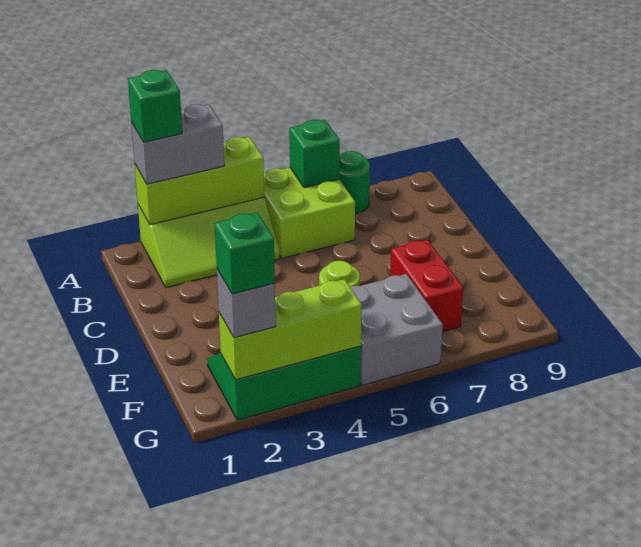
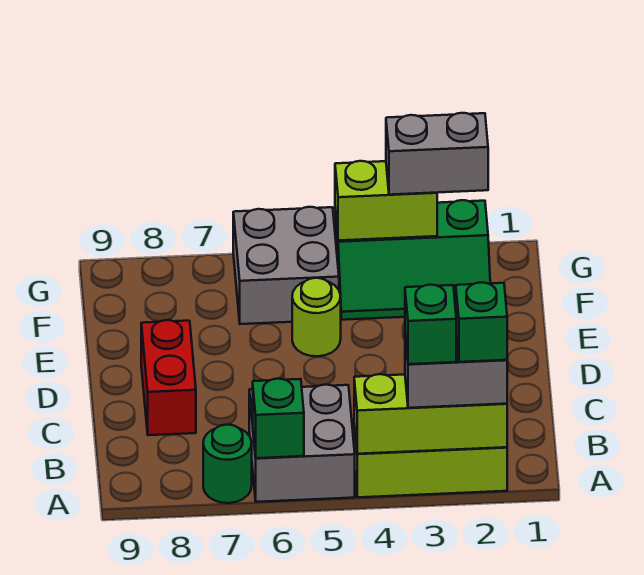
lime brick A5:B6 level 1 -> grey brick A5:B6 level 1
red brick E7:F7 level 1 -> red brick C8:D8 level 1
lime brick G2:G4 level 2 -> lime brick G3:G4 level 2
grey brick G2 level 3 -> grey brick G2:G3 level 3
green brick G2 level 4 -> green brick A3 level 4

